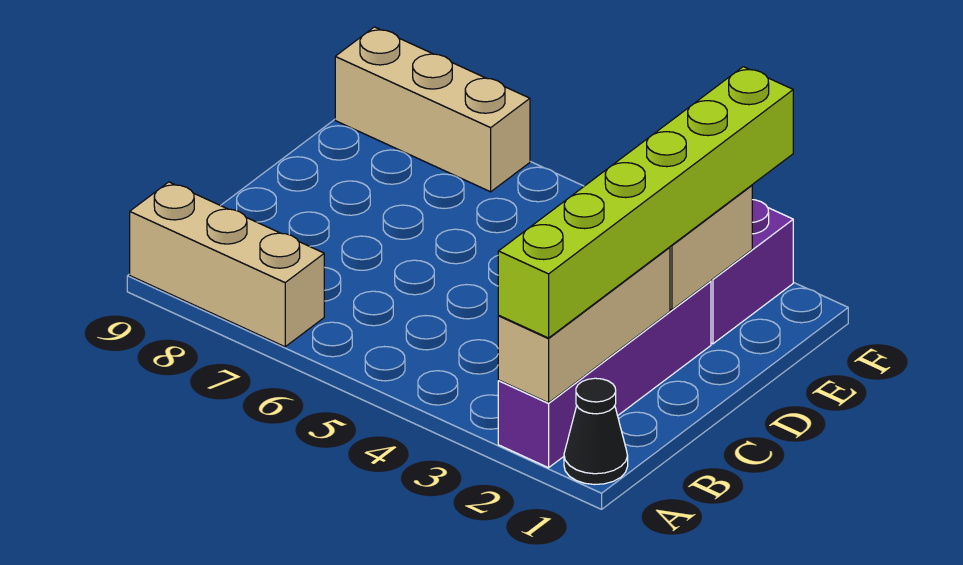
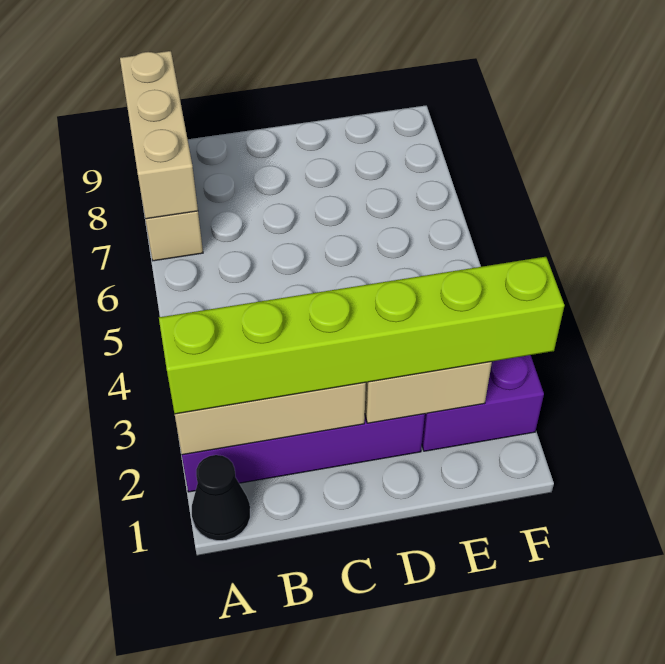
tan brick F7:F9 level 1 -> tan brick A7:A9 level 2

